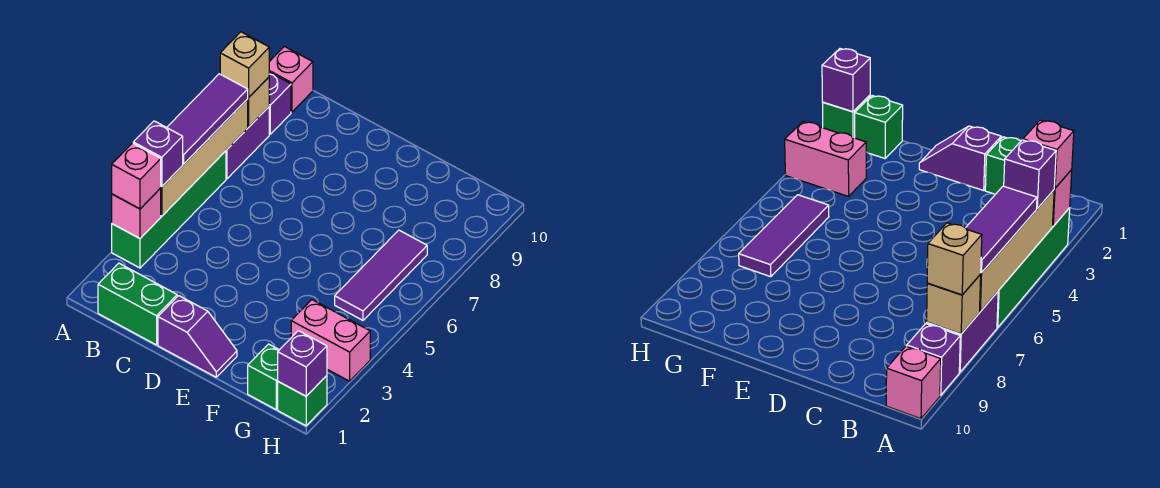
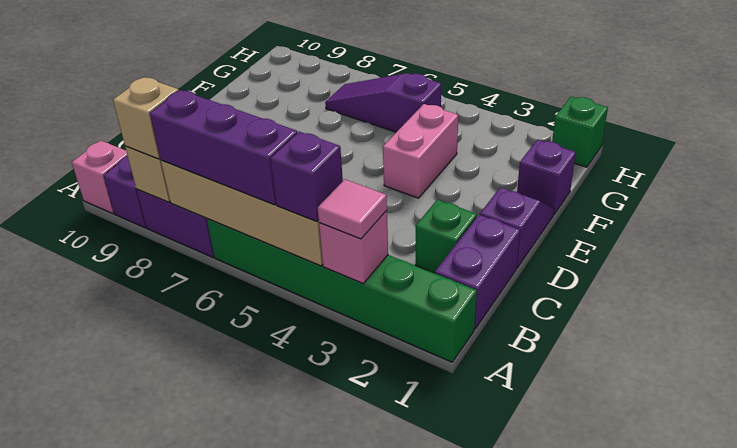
green brick A3:A6 level 1 -> green brick A1:A6 level 1
pink brick A3 level 3 -> pink tile A3 level 3
purple tile A5:A7 level 3 -> purple brick A5:A7 level 3
green brick B1:C1 level 1 -> purple brick B1:C1 level 1
green brick G1 level 1 -> green brick C2 level 1
pink brick G3:H3 level 1 -> pink brick E4:F4 level 1
purple tile G5:G7 level 1 -> purple slope G5:G7 level 1 top 5
purple brick H1 level 2 -> purple brick F1 level 1

